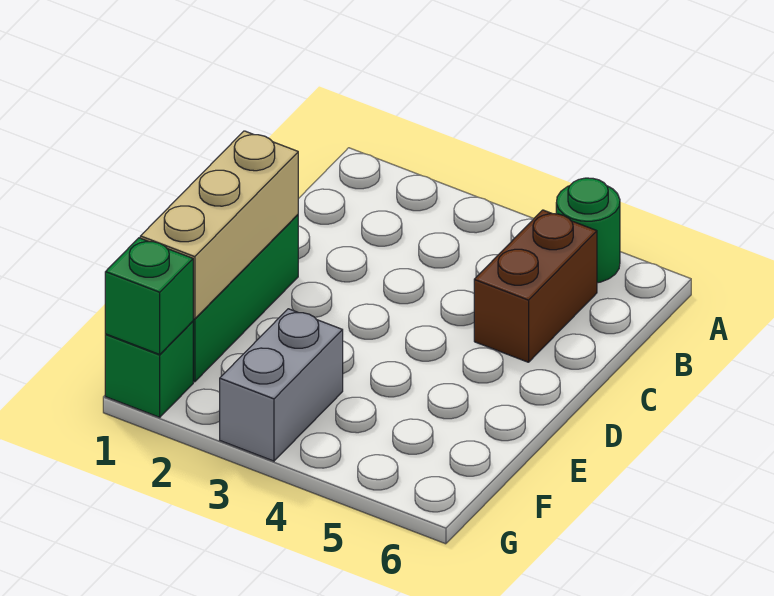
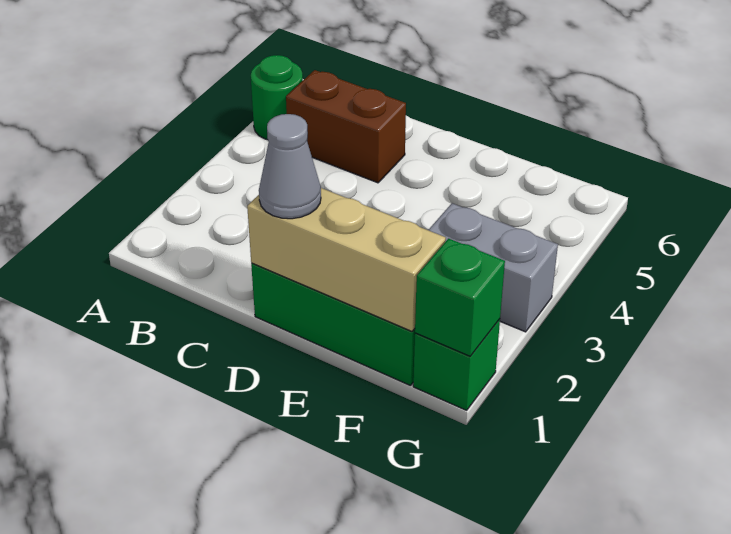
none -> grey cone D1 level 3

